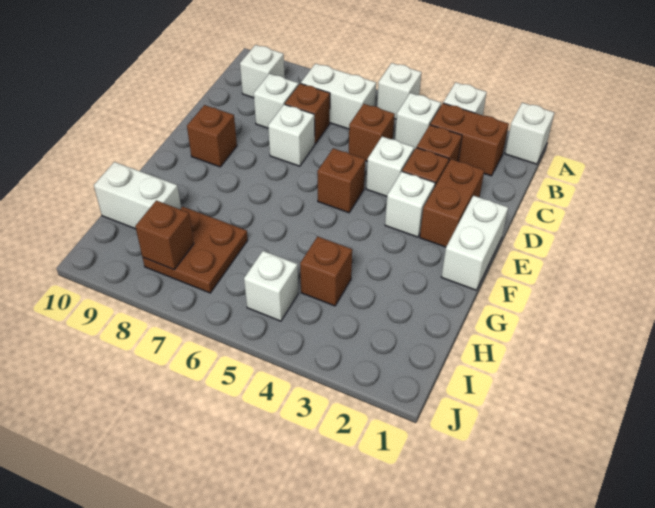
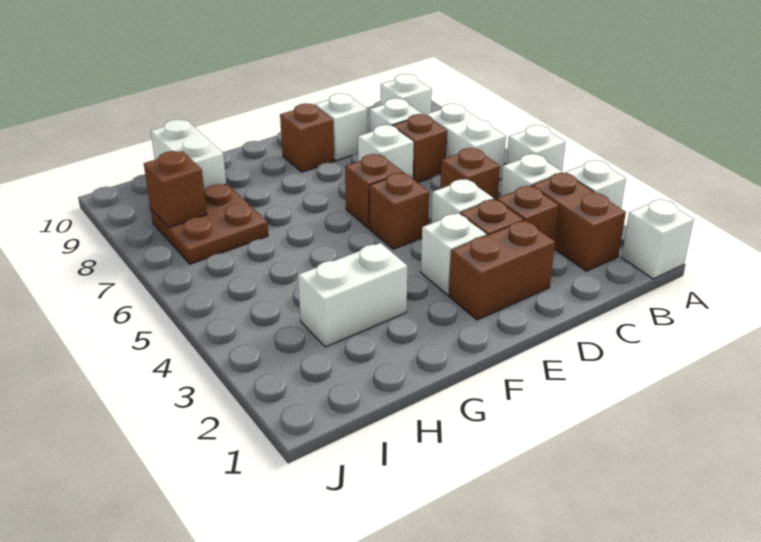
white brick E1:F1 level 1 -> white brick G3:H3 level 1
brown brick H4 level 1 -> brown brick E6 level 1
white brick I5 level 1 -> white brick D9 level 1

